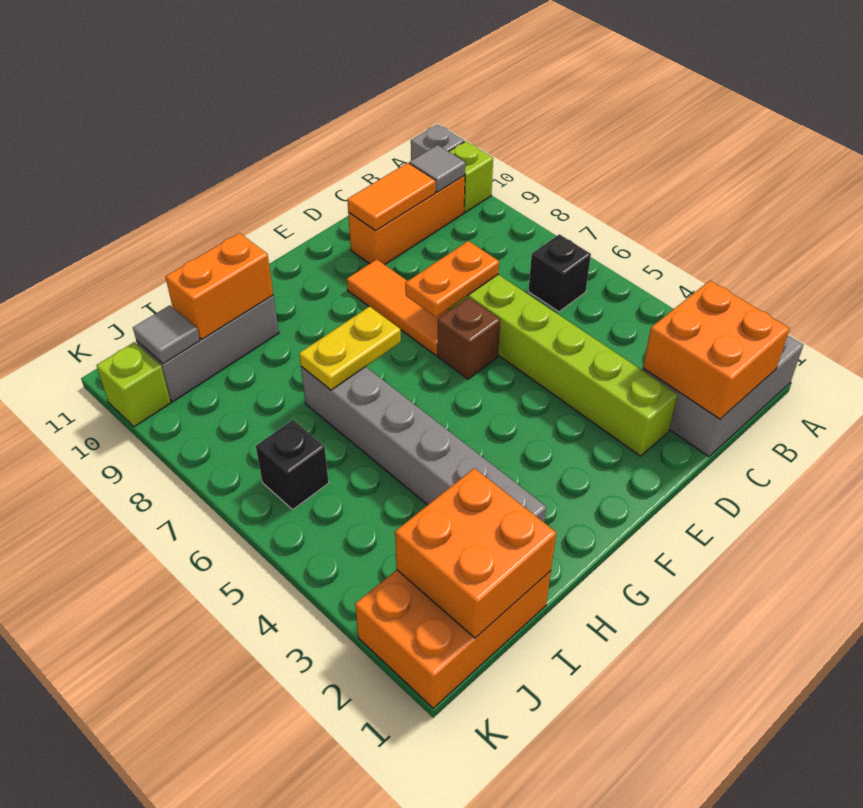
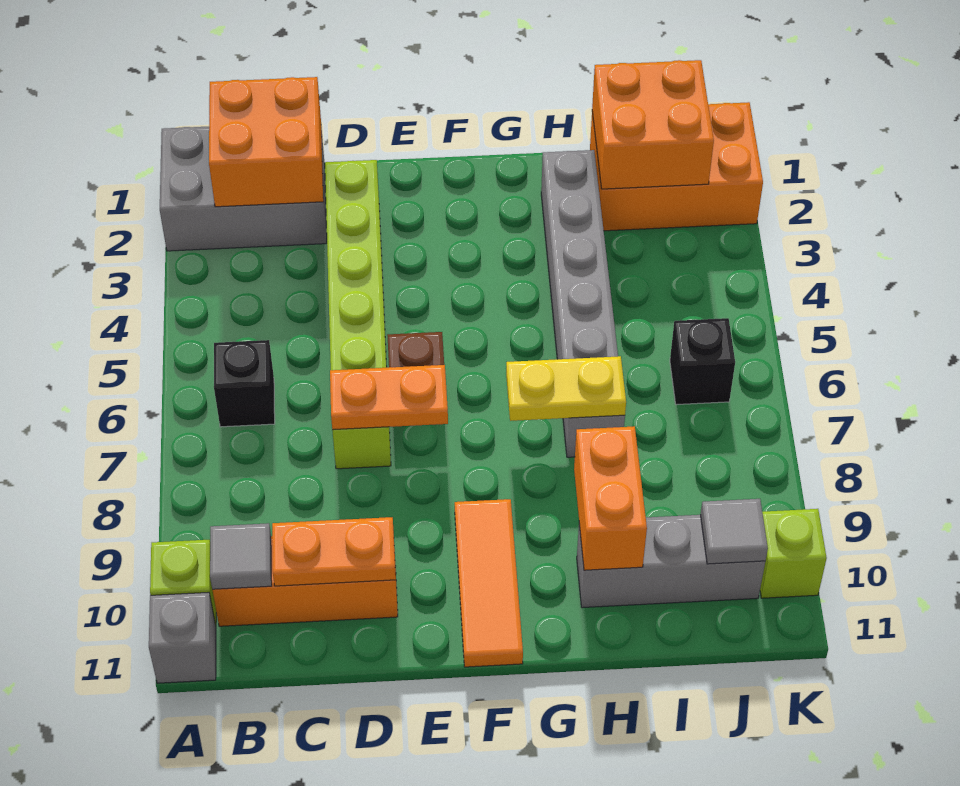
orange tile C10:D10 level 2 -> orange plate C10:D10 level 2
orange tile E7:E9 level 1 -> orange tile F9:F11 level 1
orange brick H10:I10 level 2 -> orange brick H9:H10 level 2

